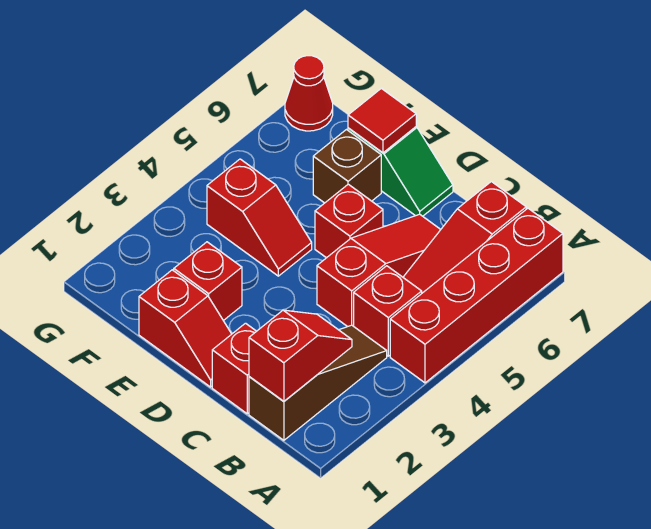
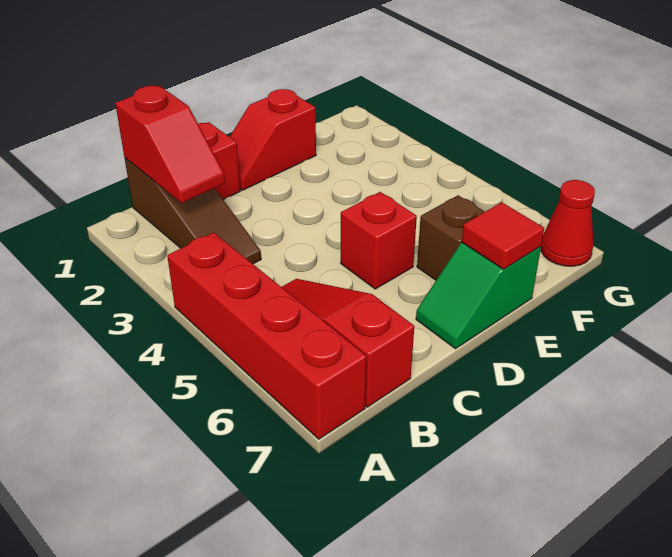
red brick B4 level 1 -> none
red slope C4:C6 level 1 top 4 -> none
red brick E2 level 1 -> none
red slope E4:F4 level 1 top F -> none

